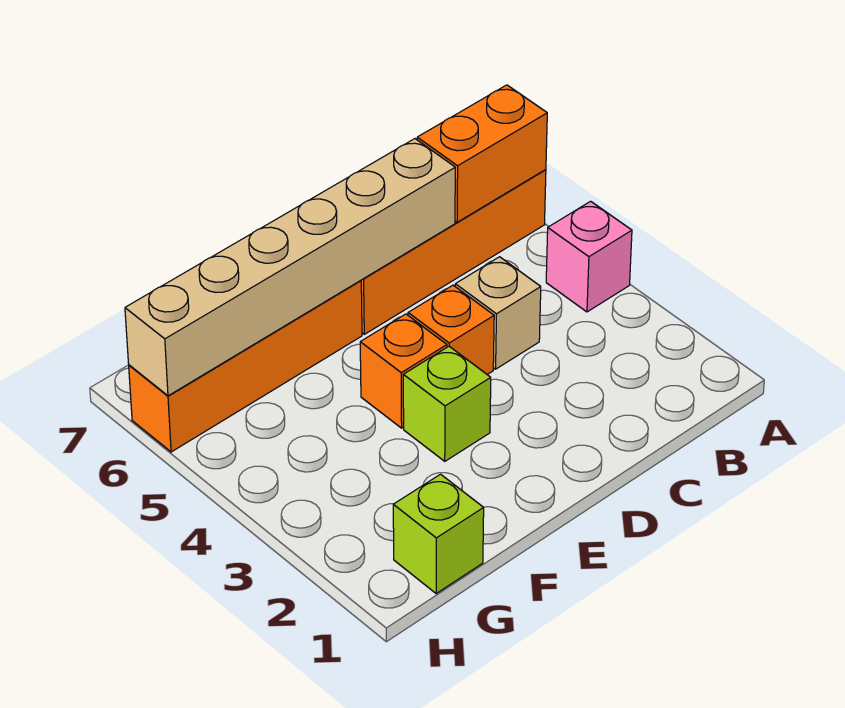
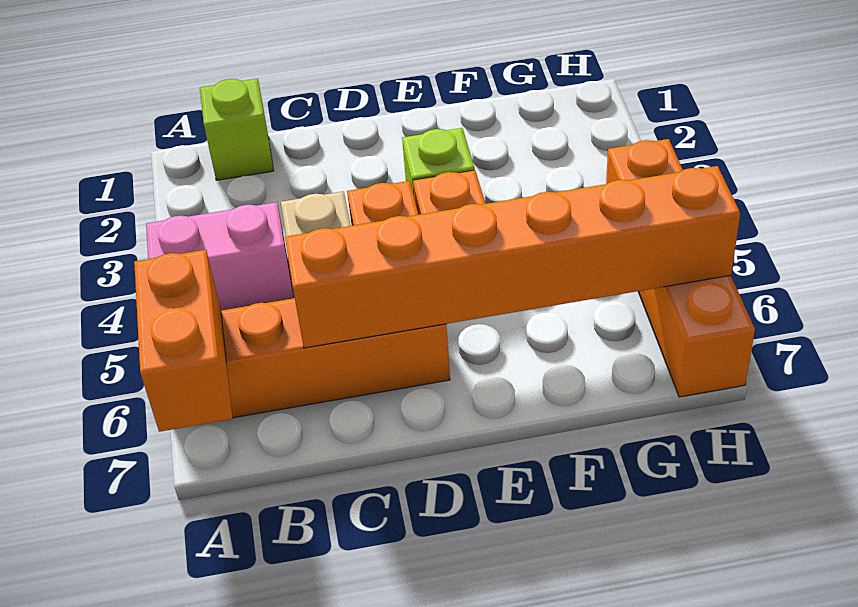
pink brick A4 level 1 -> pink brick A4:B4 level 1
orange brick A6:B6 level 2 -> orange brick A6:A7 level 2
tan brick C6:H6 level 2 -> orange brick C6:H6 level 2
orange brick E6:H6 level 1 -> orange brick H4:H7 level 1
lime brick G1 level 1 -> lime brick B1 level 1

